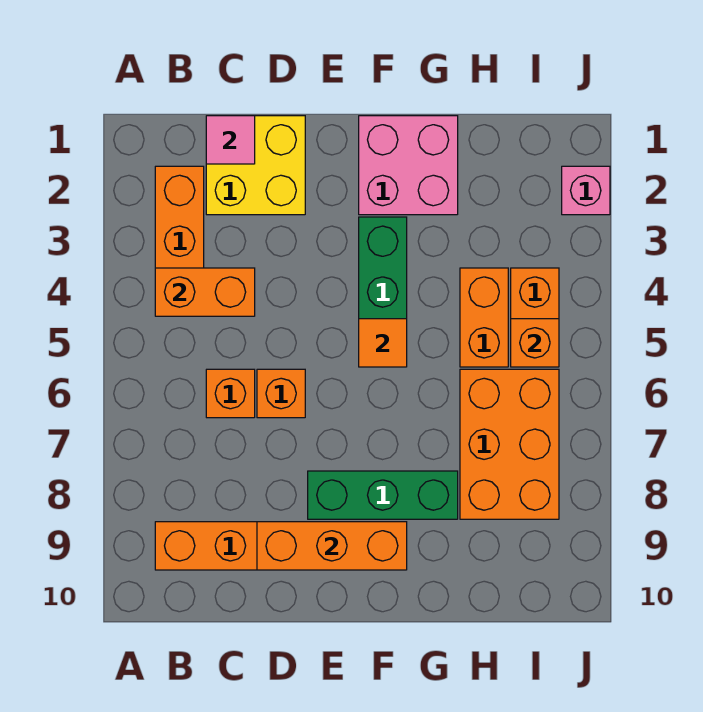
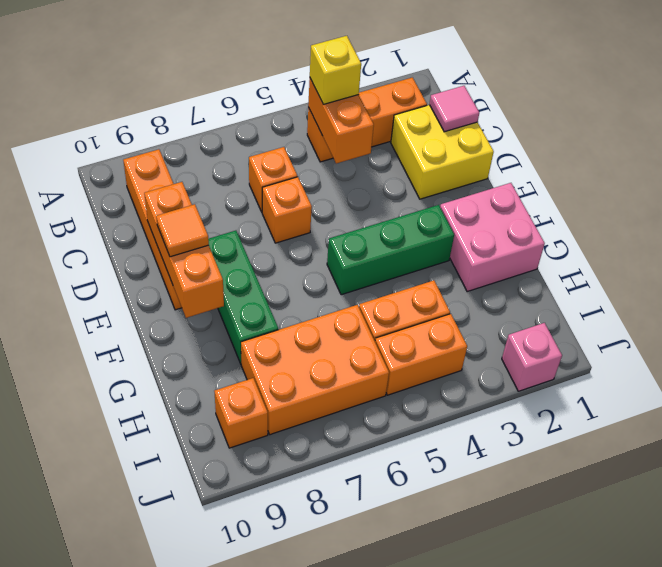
none -> yellow brick B4 level 3
orange tile F5 level 2 -> orange tile E9 level 3
orange brick I5 level 2 -> orange brick I9 level 1

